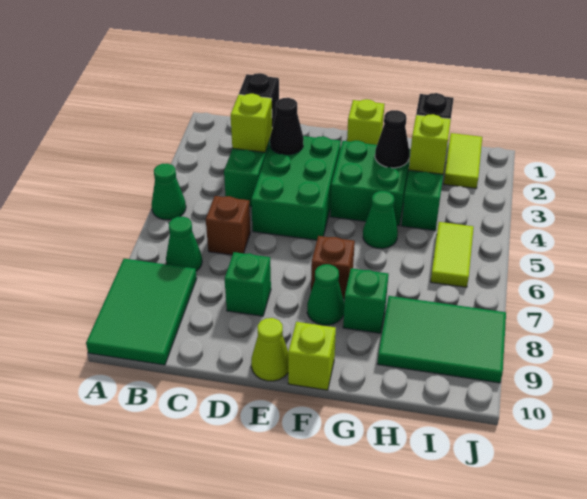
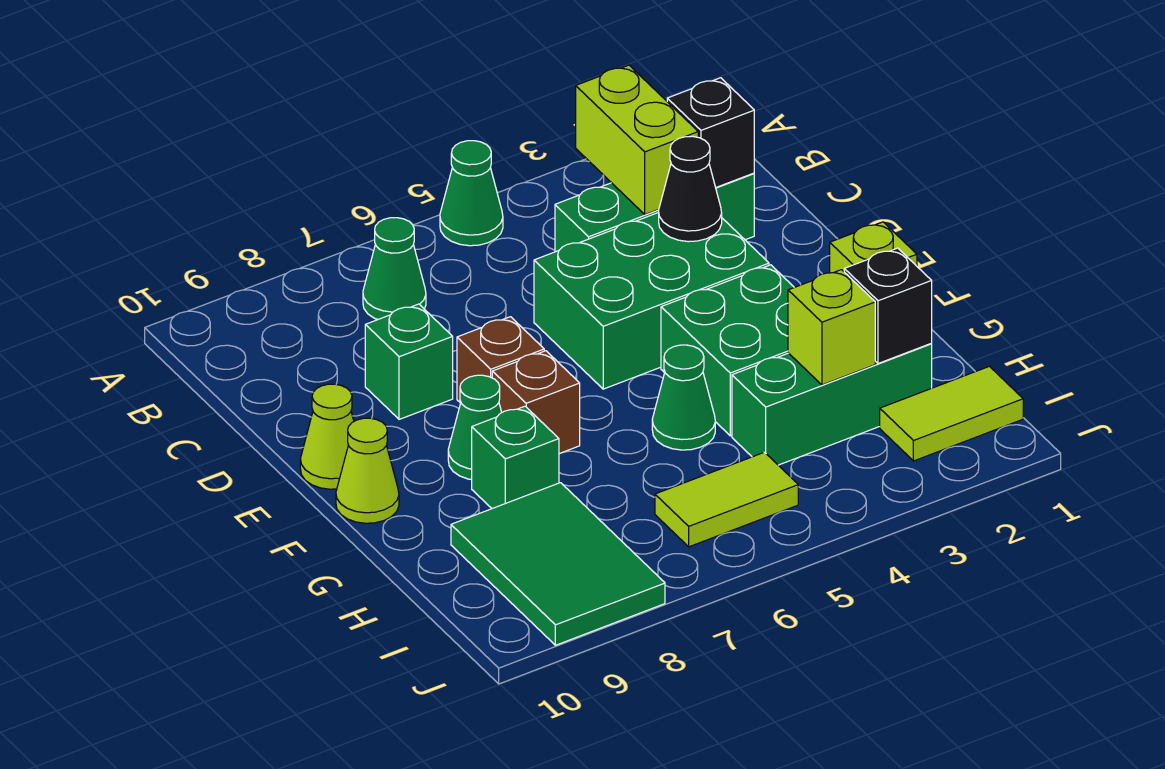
green tile A8:B10 level 1 -> none
lime brick C3 level 2 -> lime brick B3:C3 level 2
brown brick C6 level 1 -> brown brick E7 level 1
lime brick F10 level 1 -> lime cone F10 level 1
black cone G3 level 2 -> none

